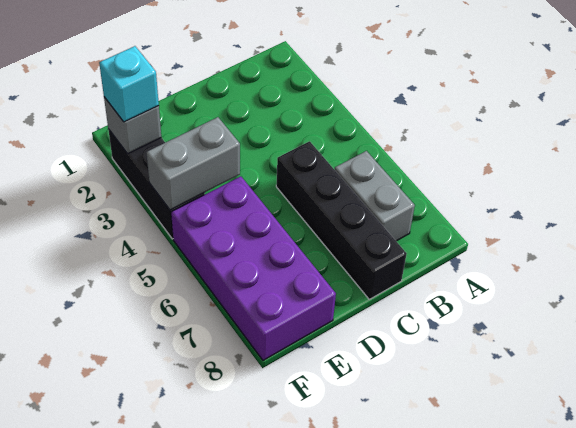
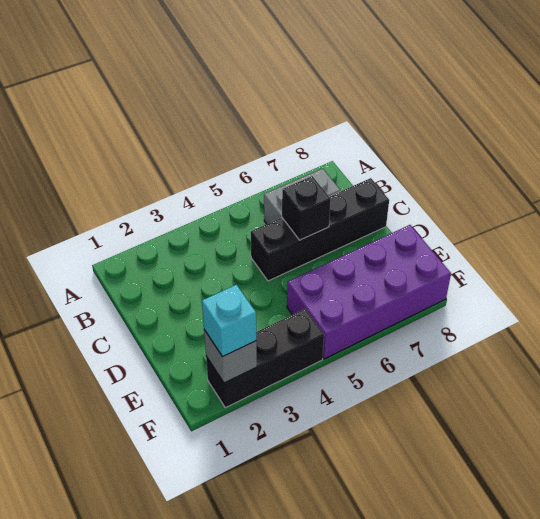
none -> black brick C6 level 2
grey brick E4:F4 level 2 -> none

